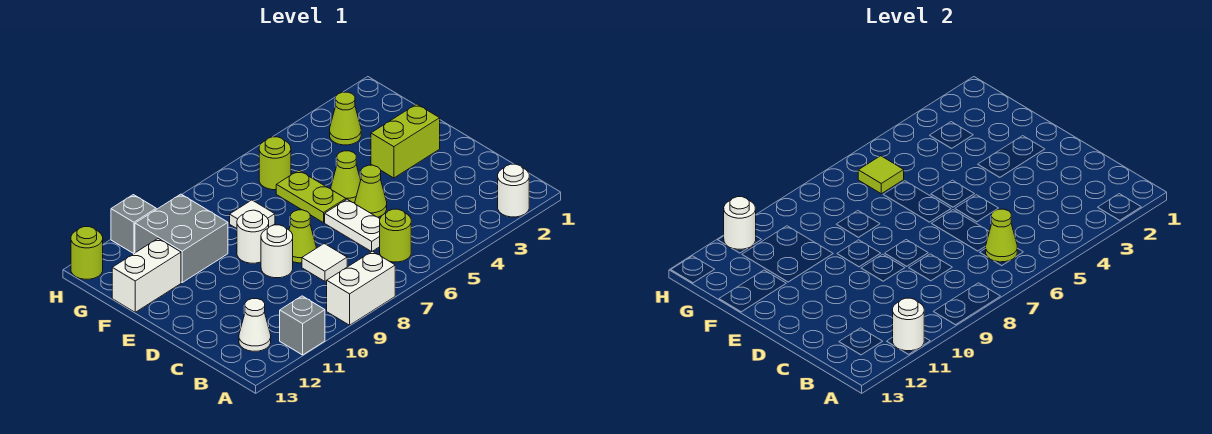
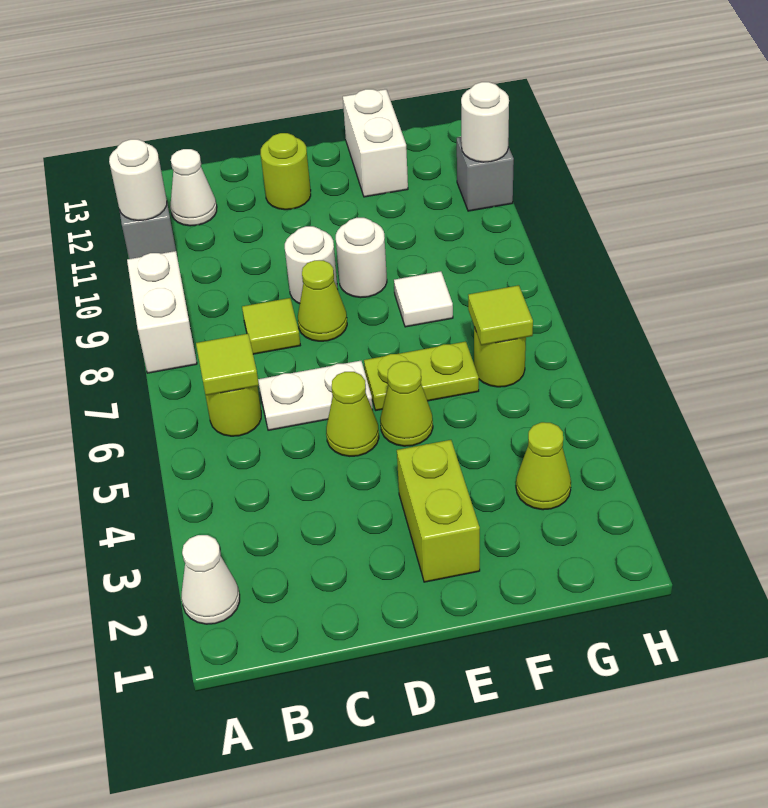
white round brick A2 level 1 -> white cone A2 level 1
lime cone B6 level 2 -> lime tile B6 level 2
white tile C8 level 1 -> lime tile C8 level 1
grey brick F10:G11 level 1 -> none
lime round brick H13 level 1 -> lime round brick D12 level 1

